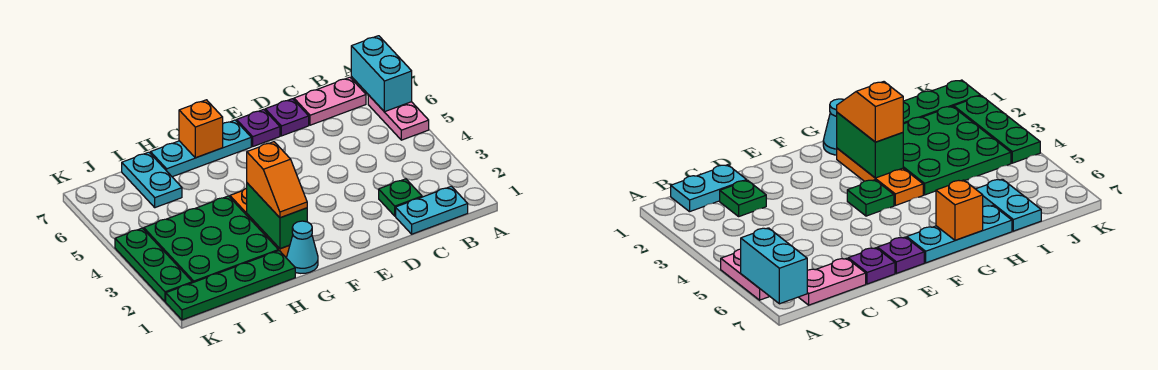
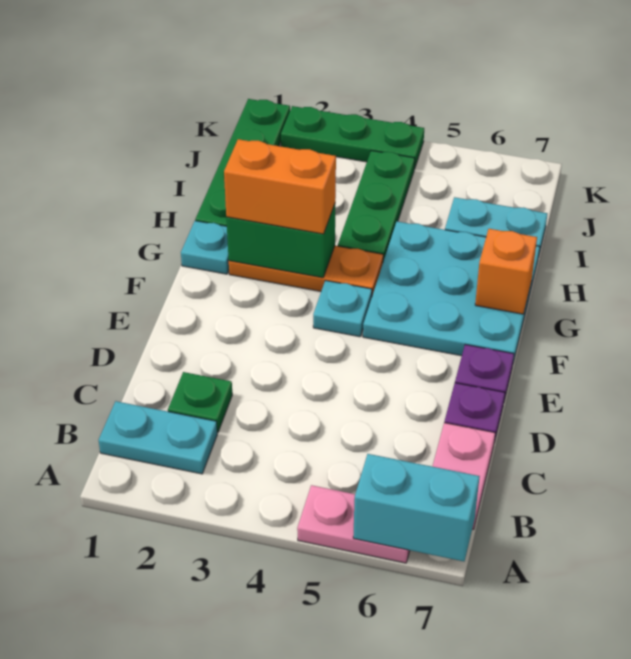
cyan plate B1:C1 level 1 -> cyan plate B1:B2 level 1
green plate F4 level 1 -> cyan plate F4 level 1
cyan plate F7:H7 level 1 -> cyan plate F5:H7 level 1
cyan cone G1 level 1 -> cyan plate G1 level 1
orange slope G2:G3 level 3 top 3 -> orange brick G2:G3 level 3
green plate H2:J4 level 1 -> green plate H4:J4 level 1

